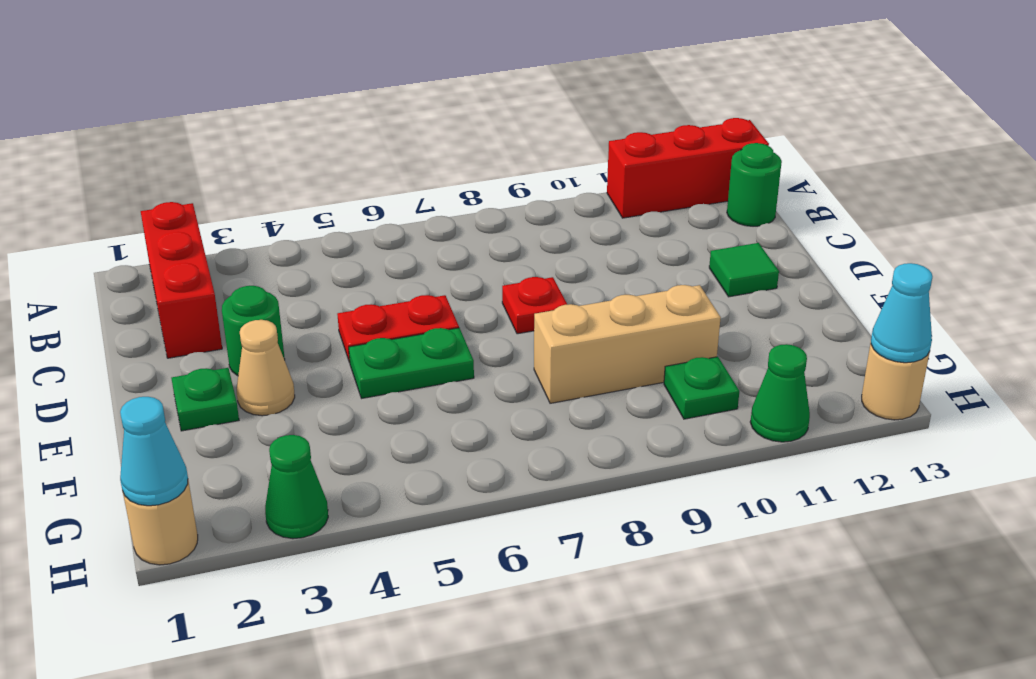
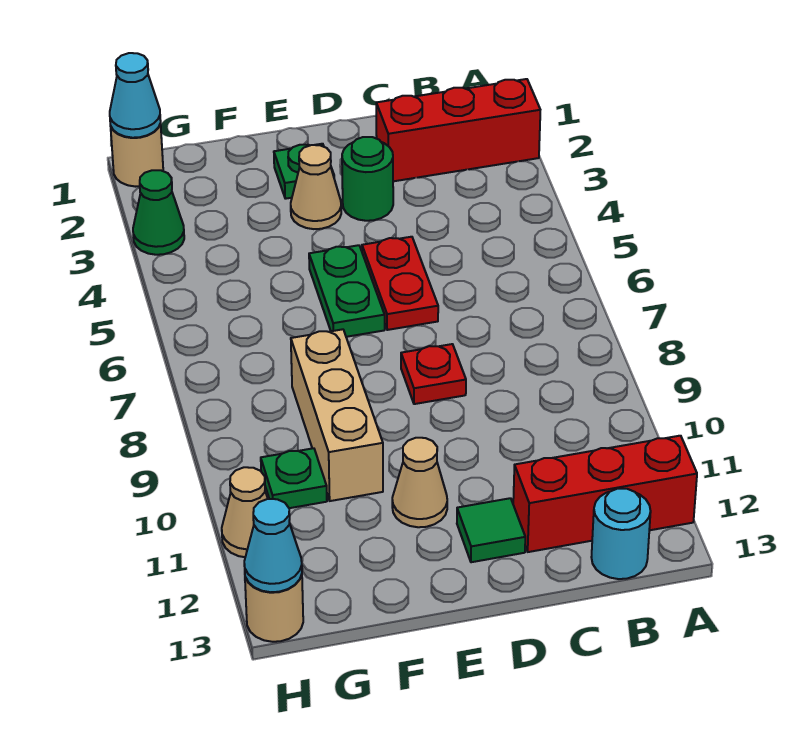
red brick A11:A13 level 1 -> red brick A12:C12 level 1
green round brick B13 level 1 -> cyan round brick B13 level 1
none -> tan cone E11 level 1
green cone H11 level 1 -> tan cone H11 level 1

